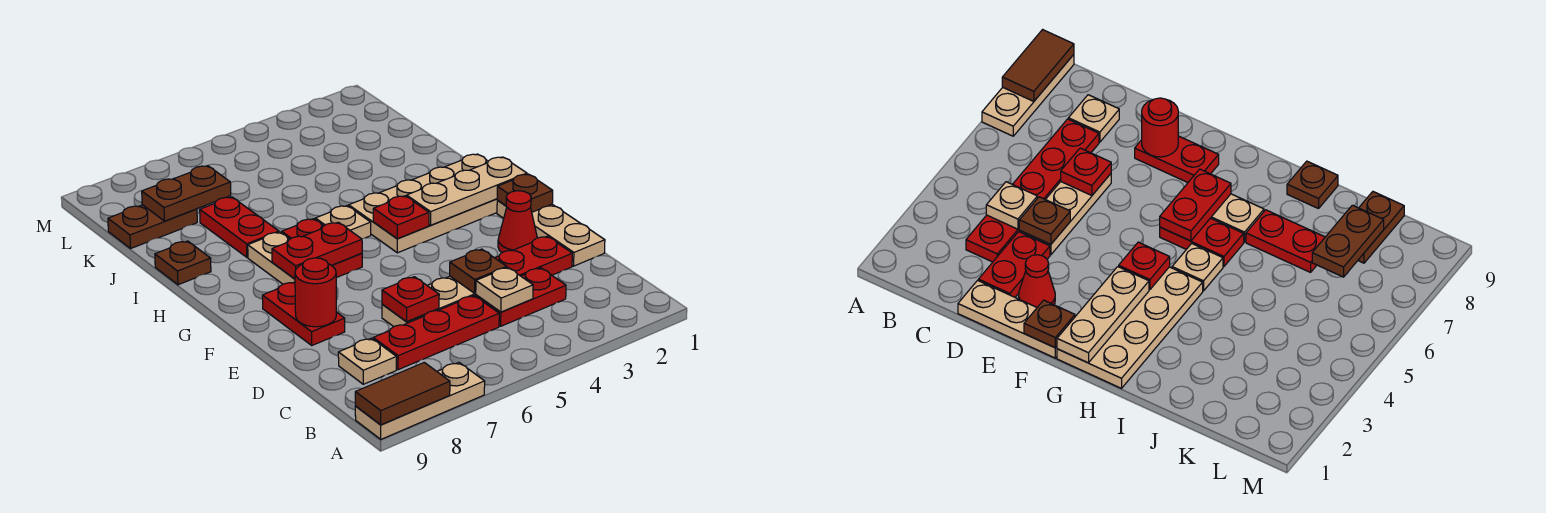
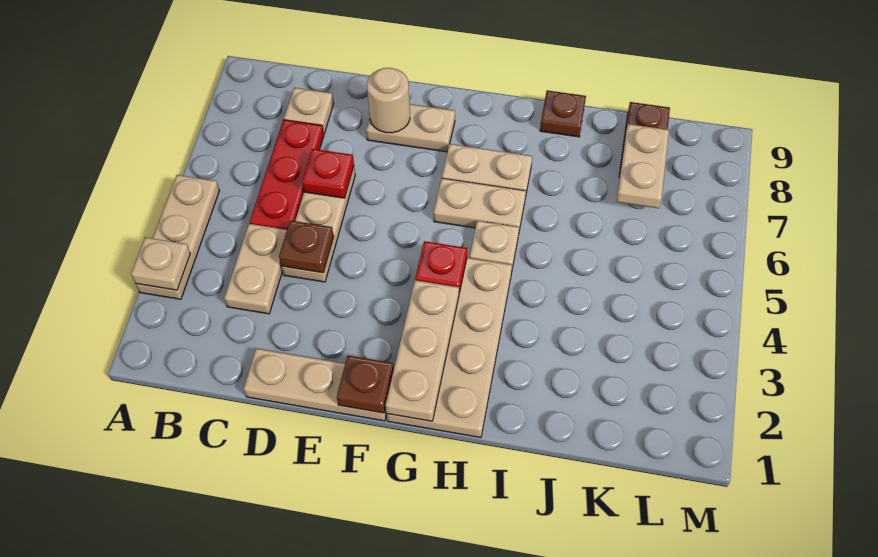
tan plate A7:A9 level 1 -> tan plate A3:A5 level 1
brown tile A8:A9 level 2 -> none
red plate C3:C4 level 1 -> tan plate C3:C4 level 1
tan plate C4 level 2 -> tan plate A3 level 2
red plate D2:D3 level 1 -> none
red cone E2 level 1 -> none
red plate E8:F8 level 1 -> tan plate E8:F8 level 1
red round brick E8 level 2 -> tan round brick E8 level 2
red plate G6:H6 level 1 -> tan plate G6:H6 level 1
red plate G6:G7 level 2 -> none
red plate I7:J7 level 1 -> none
brown plate K7:K8 level 2 -> tan plate K7:K8 level 2

